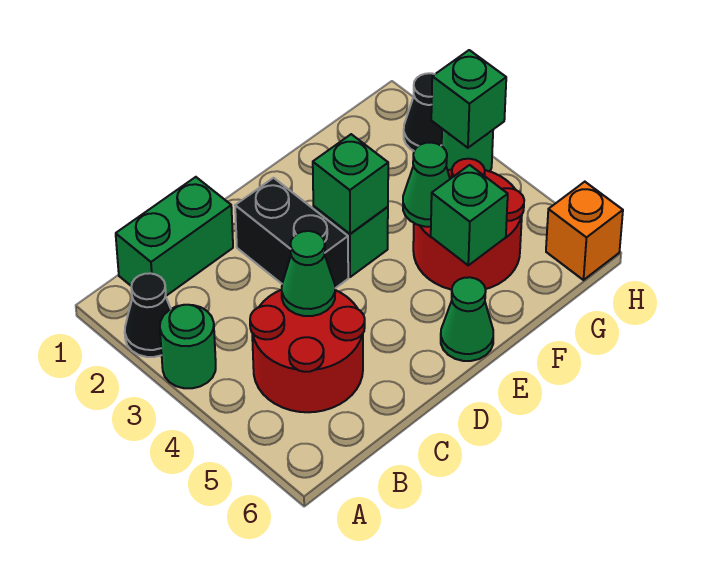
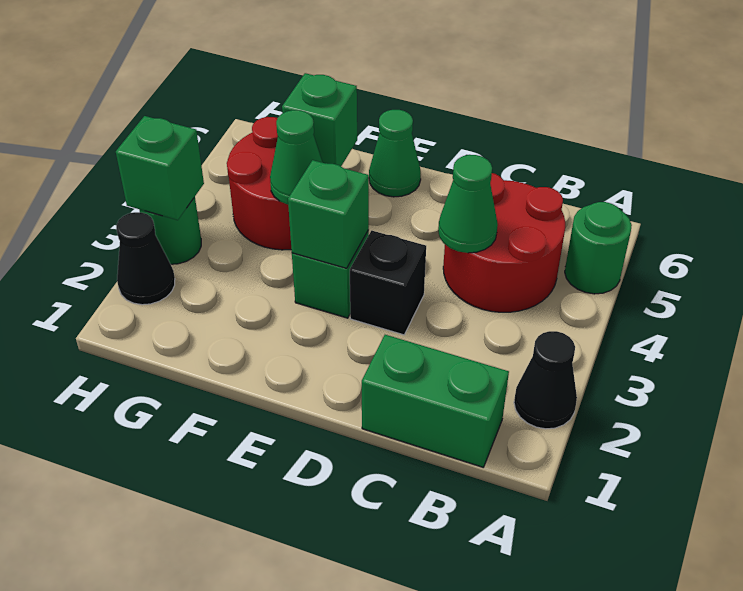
green round brick A3 level 1 -> green round brick A5 level 1
black brick D2:D3 level 1 -> black brick D3 level 1
orange brick H6 level 1 -> none

